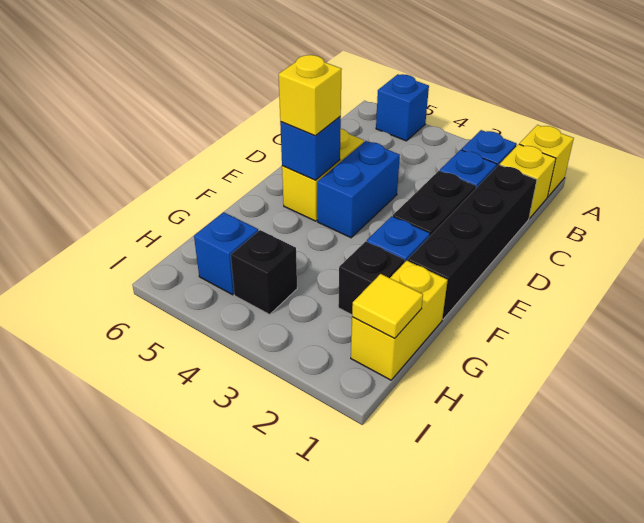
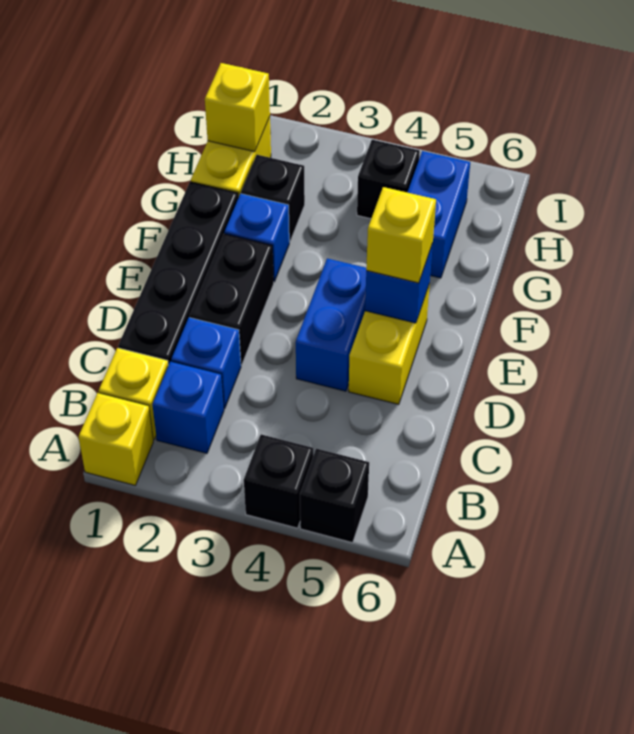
none -> black brick A4 level 1
blue brick A5 level 1 -> black brick A5 level 1
yellow tile H1 level 2 -> yellow brick H1 level 2
blue brick H5 level 1 -> blue brick G5:H5 level 1

